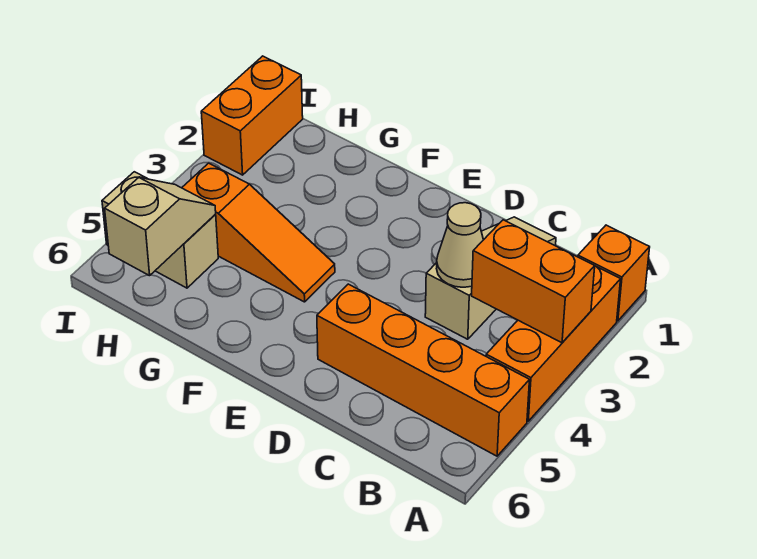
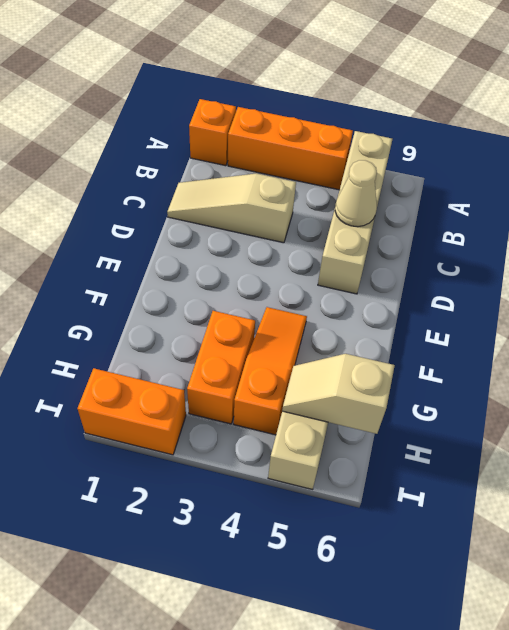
orange brick A3:B3 level 2 -> orange brick G3:H3 level 1
orange brick A5:D5 level 1 -> tan brick A5:D5 level 1
tan cone C3 level 2 -> tan cone C5 level 2

